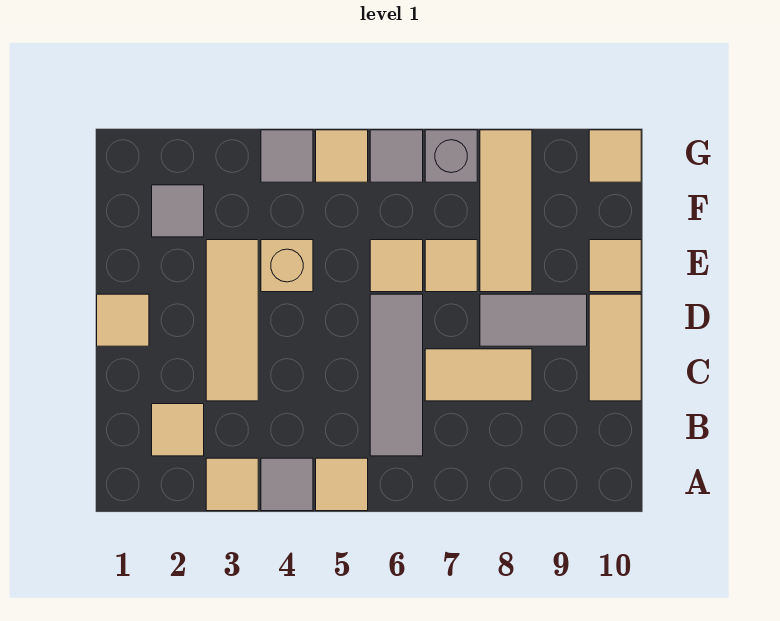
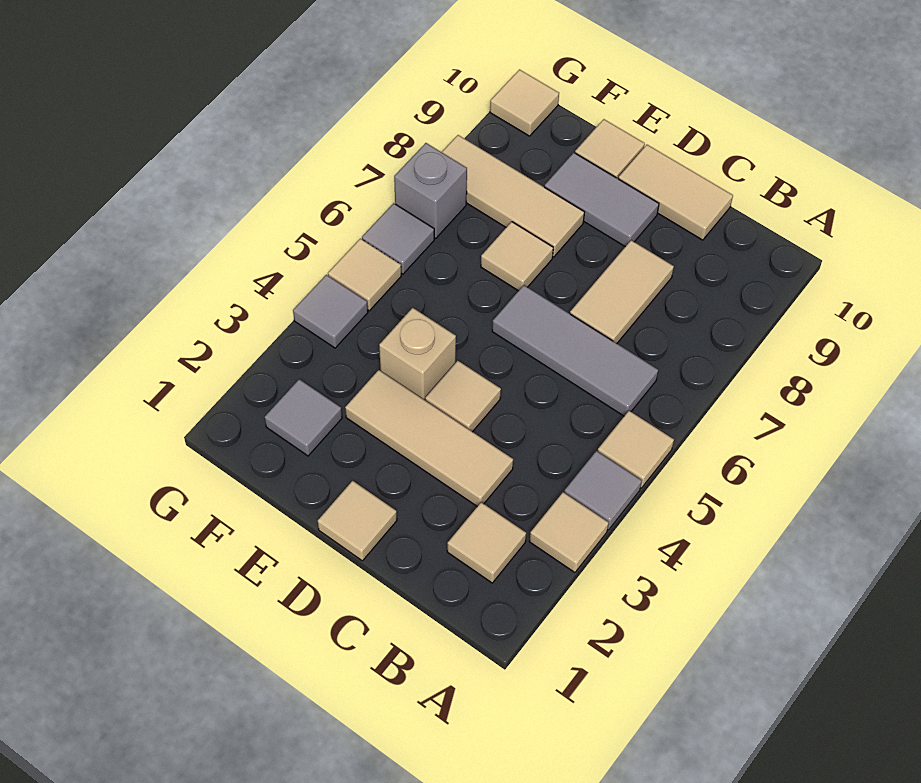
grey tile D8:D9 level 1 -> grey tile D9:E9 level 1
tan tile E6 level 1 -> tan tile D4 level 1

